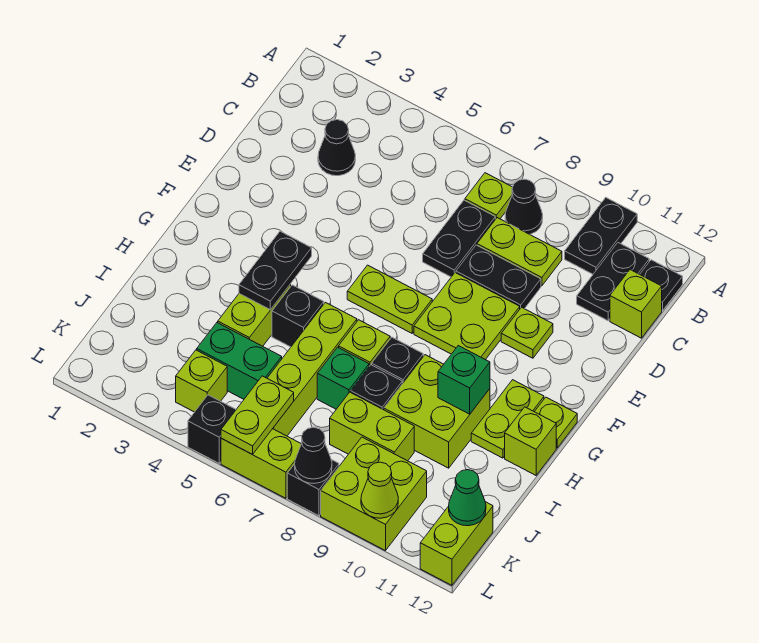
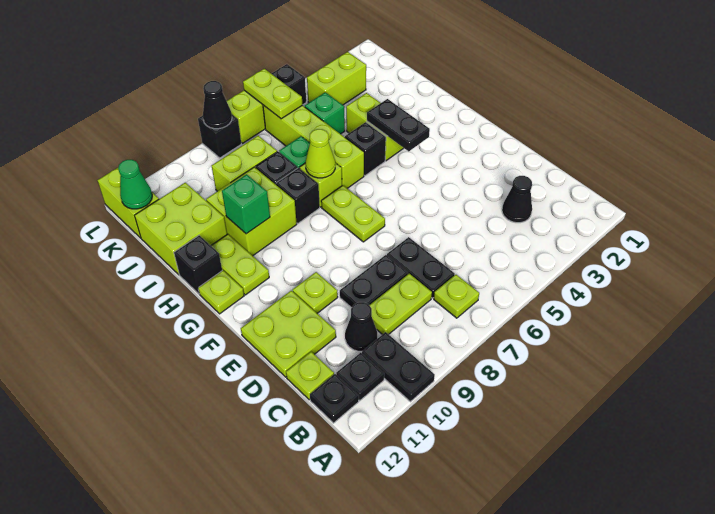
black cone B8 level 1 -> black cone C10 level 1
black plate B11:C11 level 1 -> black plate B11 level 1
lime brick C12 level 1 -> lime plate C12 level 1
lime plate E8:F9 level 1 -> lime plate D11:E12 level 1
lime plate F6:F7 level 1 -> lime plate F7:G7 level 1
lime brick H12 level 1 -> black brick H12 level 1
green brick J4:J5 level 1 -> green brick J5 level 1
lime brick K4 level 1 -> lime brick K3:K4 level 1
lime brick K9:L10 level 1 -> lime brick I11:J12 level 1
lime cone L10 level 2 -> lime cone H7 level 2

